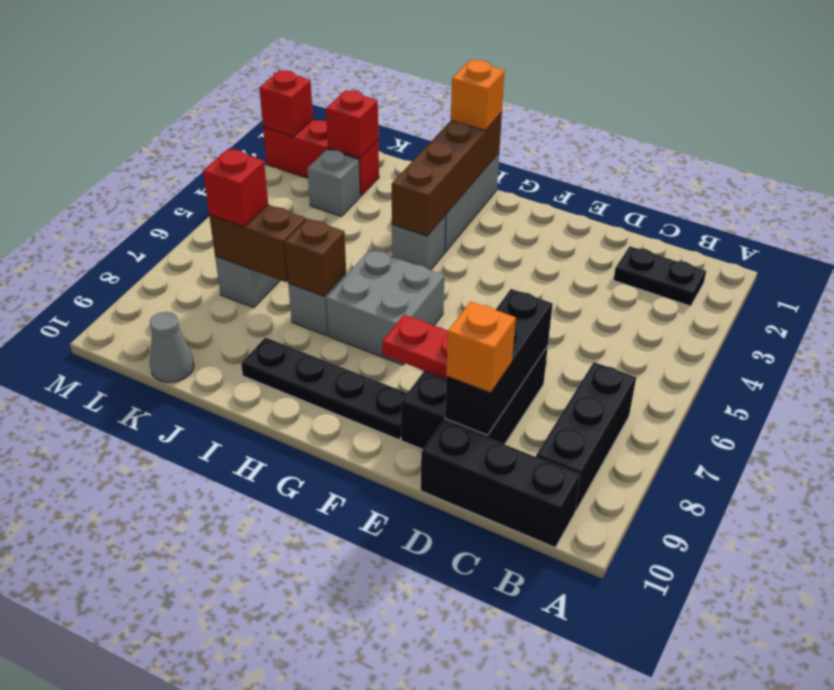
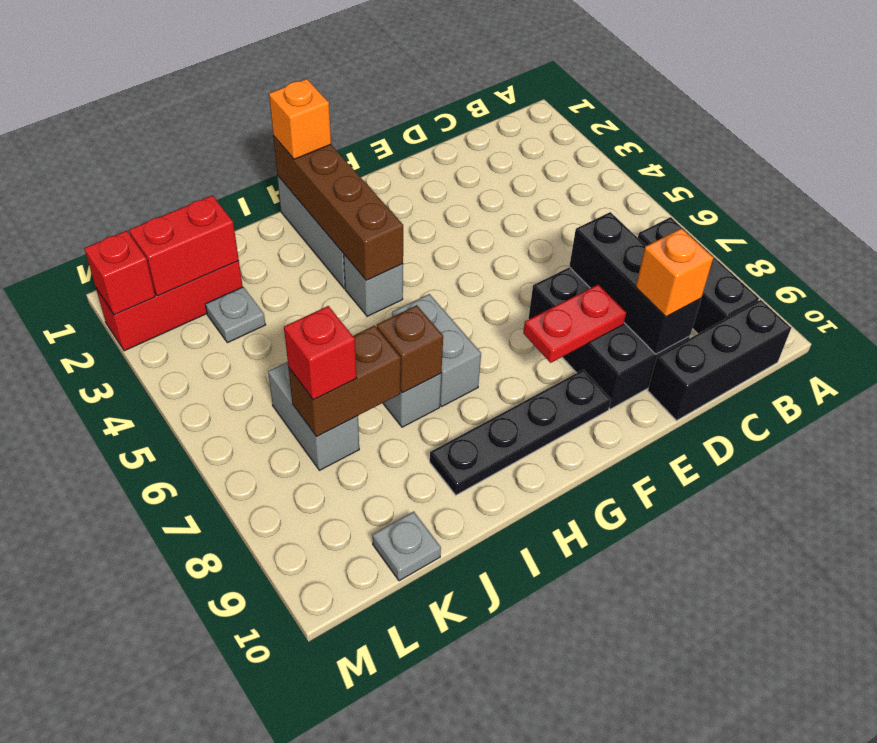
black plate B2:C2 level 1 -> none
grey brick G6:H7 level 1 -> grey brick H6:H7 level 1
red brick K2 level 2 -> red brick K2:L2 level 2
grey brick K3 level 1 -> grey plate K3 level 1
grey cone K10 level 1 -> grey plate K10 level 1

